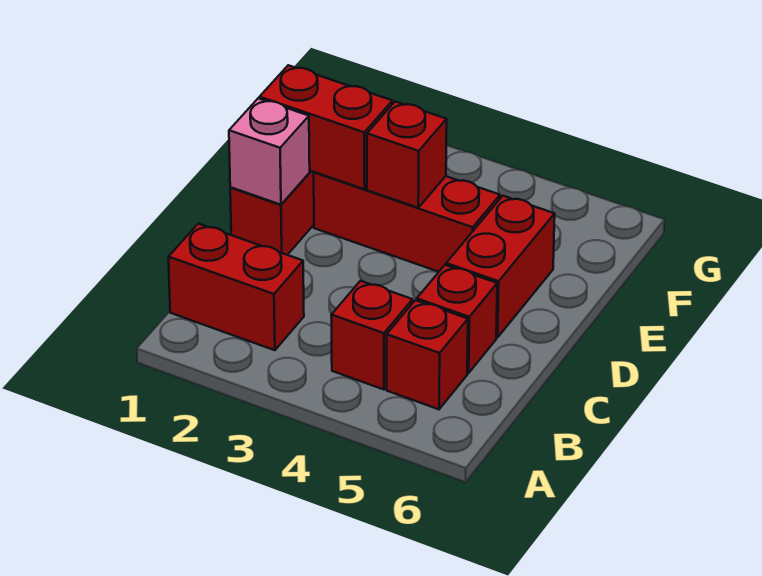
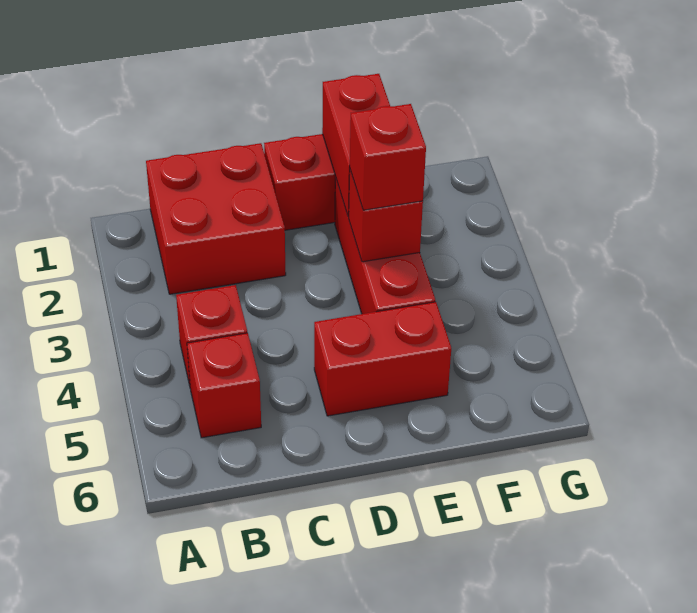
red brick B1:B2 level 1 -> red brick B1:C2 level 1
red brick C5 level 1 -> red brick E3 level 3
pink brick D1 level 2 -> none

